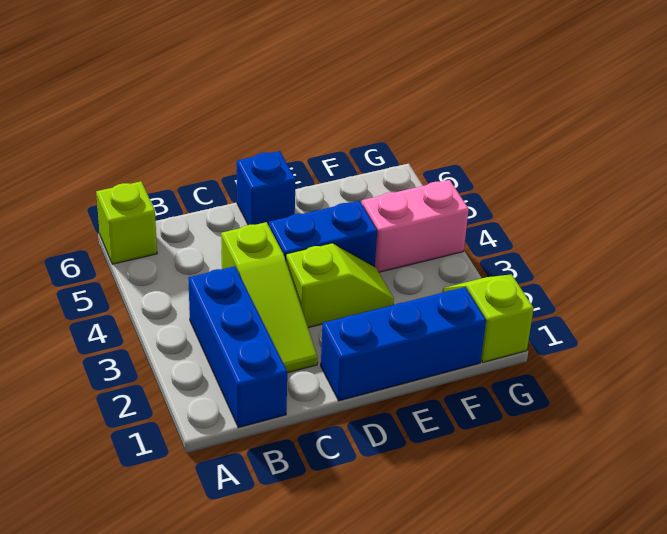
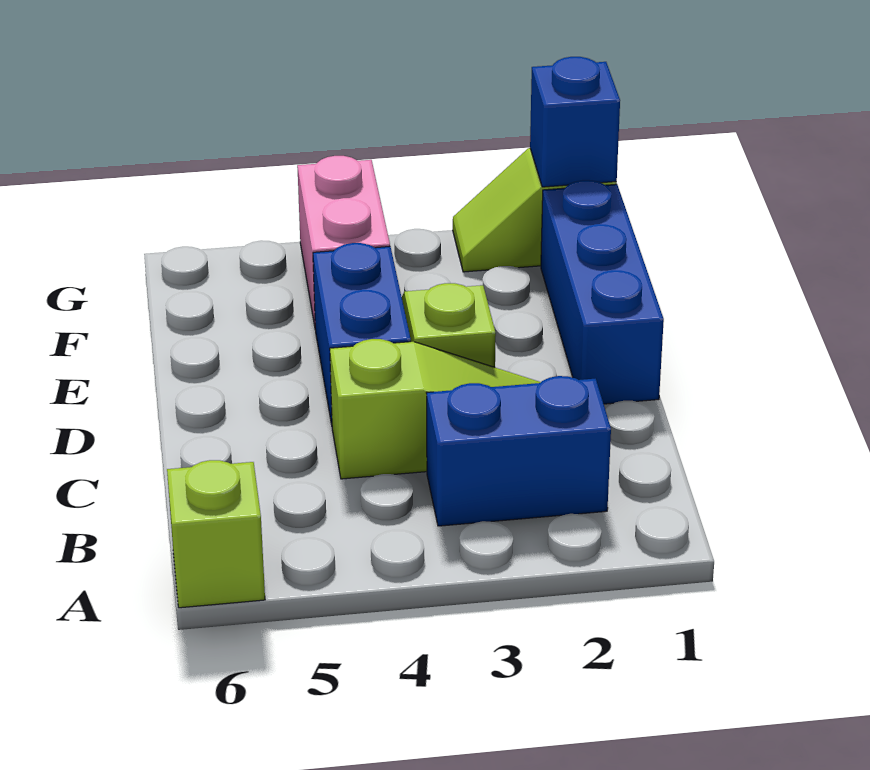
blue brick B1:B3 level 1 -> blue brick B2:B3 level 1
blue brick D6 level 1 -> blue brick G1 level 2

